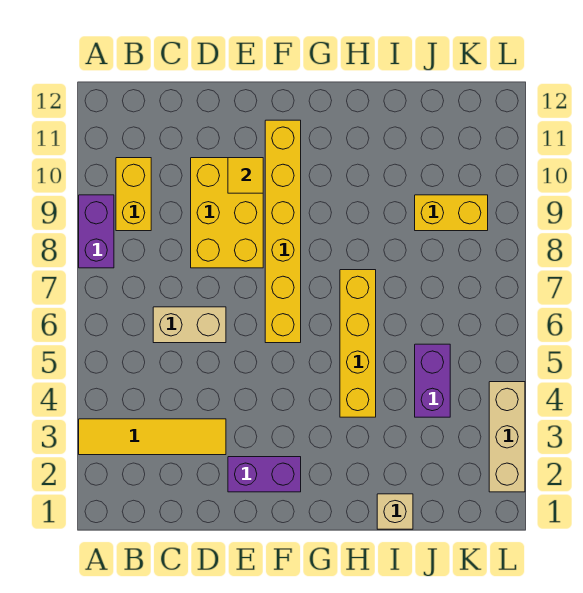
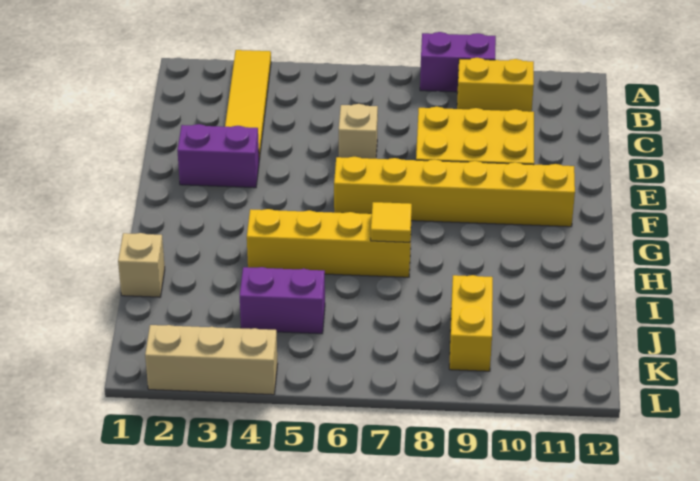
tan brick C6:D6 level 1 -> tan brick D6 level 1
purple brick E2:F2 level 1 -> purple brick E2:E3 level 1
yellow tile E10 level 2 -> yellow tile H7 level 2

